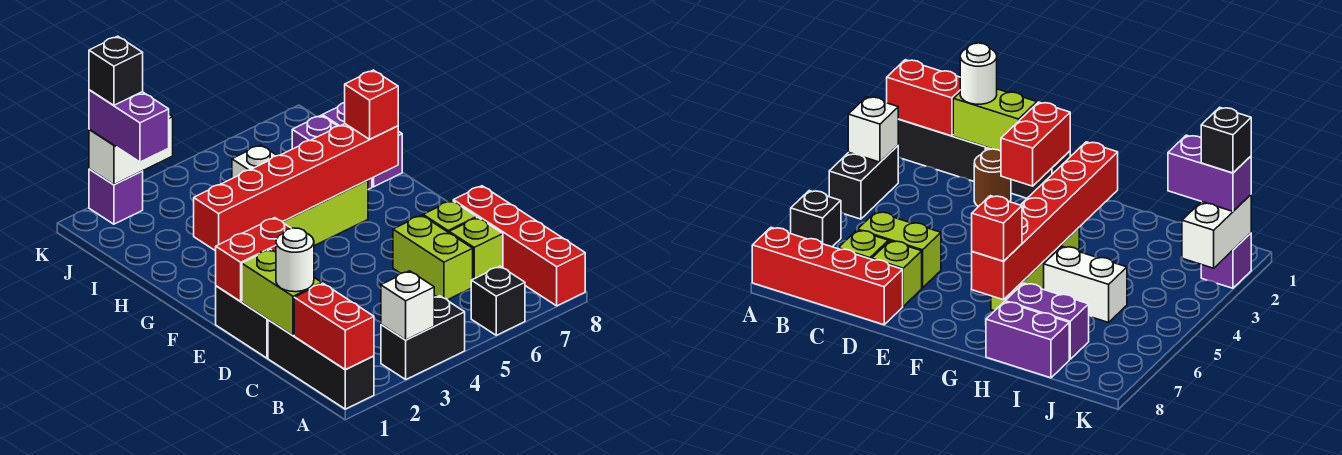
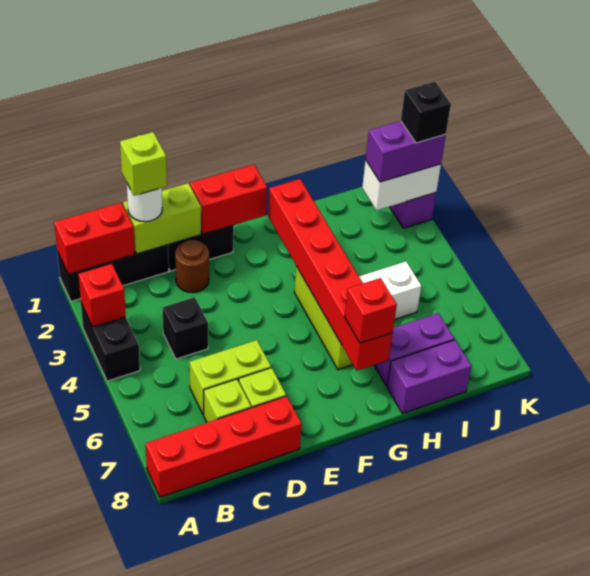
white brick A3 level 2 -> red brick A3 level 2
black brick A6 level 1 -> black brick C4 level 1
none -> lime brick C1 level 4
red brick E1:E2 level 2 -> red brick E1:F1 level 2
white brick K2:K3 level 2 -> white brick J2:K2 level 2

